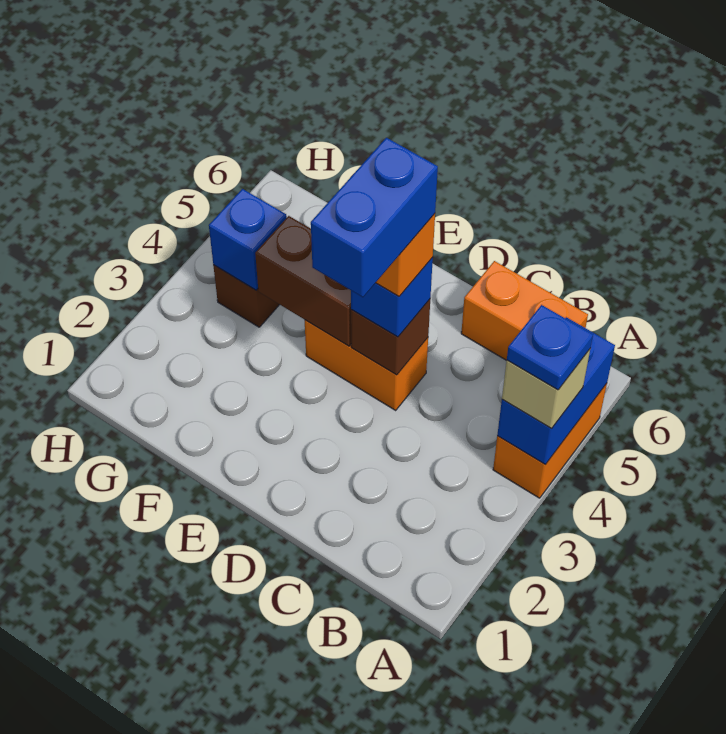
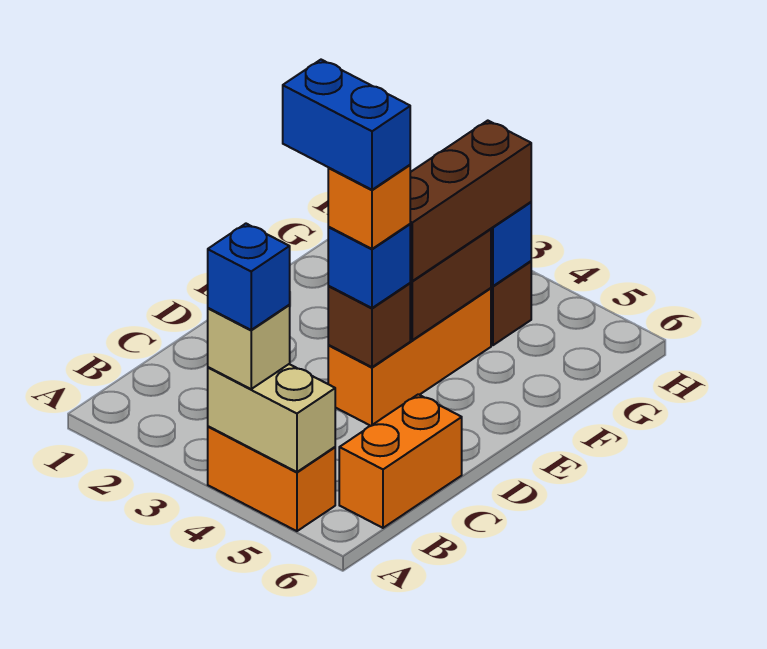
blue brick A4:A5 level 2 -> tan brick A4:A5 level 2
blue plate A4 level 4 -> blue brick A4 level 4
orange brick D4:E4 level 1 -> orange brick D4:F4 level 1
none -> brown brick E4:G4 level 3

